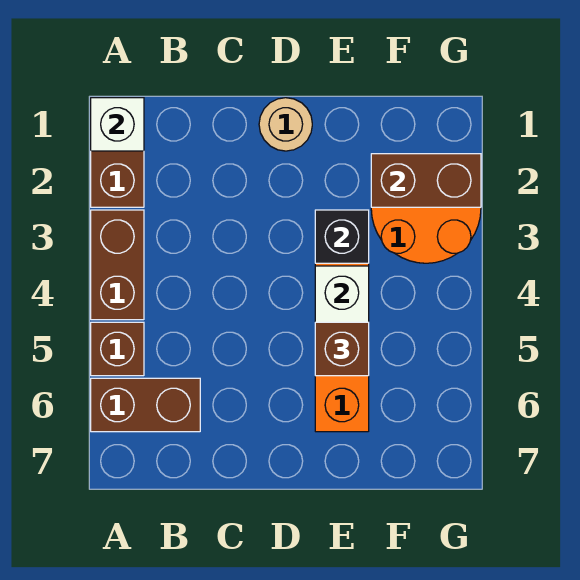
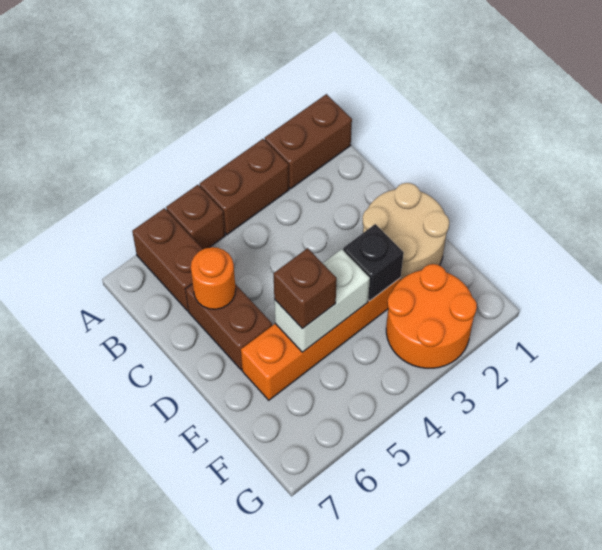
white brick A1 level 2 -> none
none -> orange round brick C6 level 2
tan round brick D1 level 1 -> tan round brick D1:E2 level 1
brown brick F2:G2 level 2 -> brown brick C6:D6 level 1

